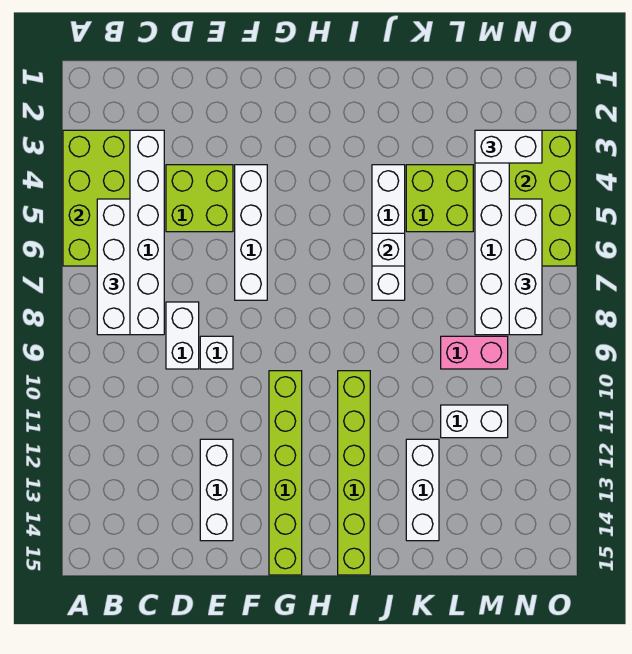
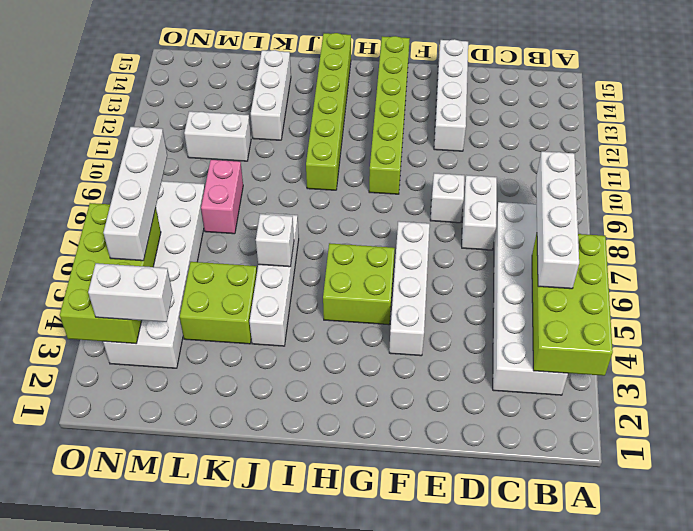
lime brick D4:E5 level 1 -> lime brick G5:H6 level 1
white brick E12:E14 level 1 -> white brick E12:E15 level 1
pink brick L9:M9 level 1 -> pink brick L8:L9 level 1

